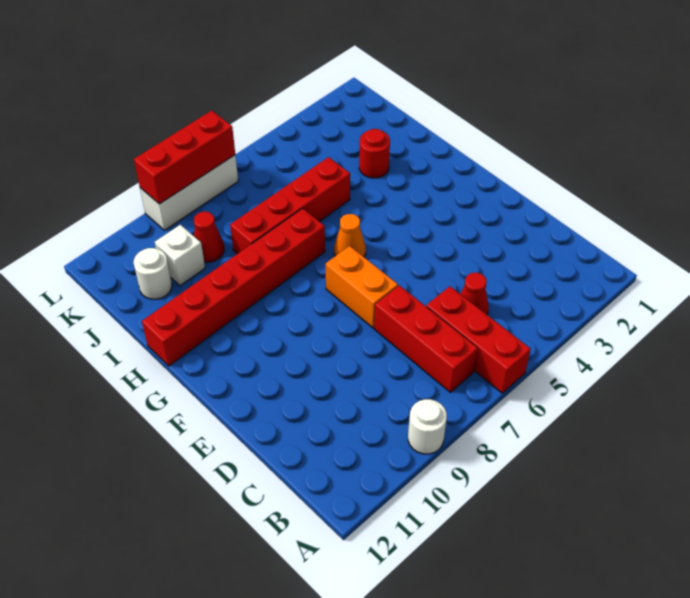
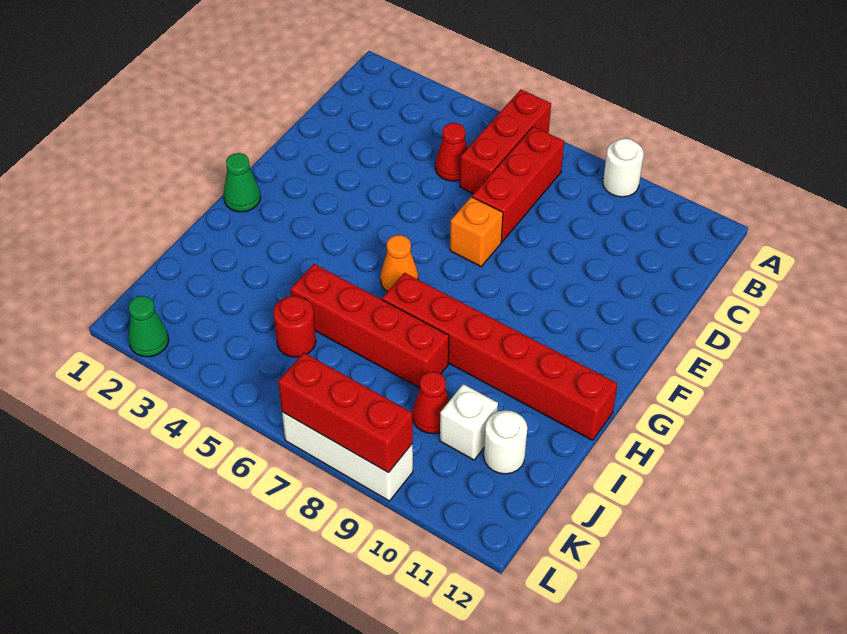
orange brick E7:F7 level 1 -> orange brick E7 level 1
none -> green cone G1 level 1
red round brick I3 level 1 -> red round brick J5 level 1
none -> green cone L2 level 1

